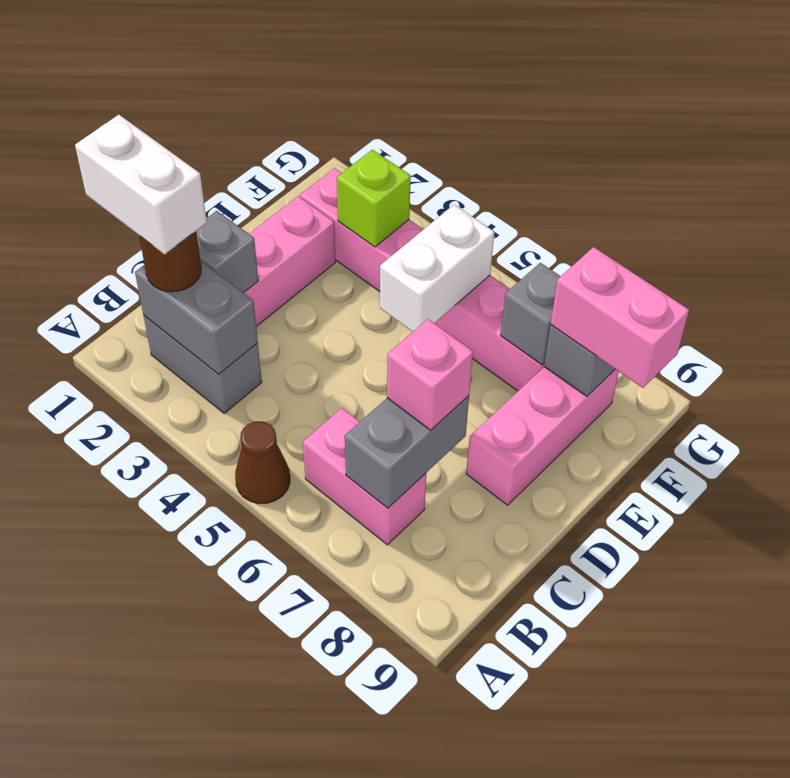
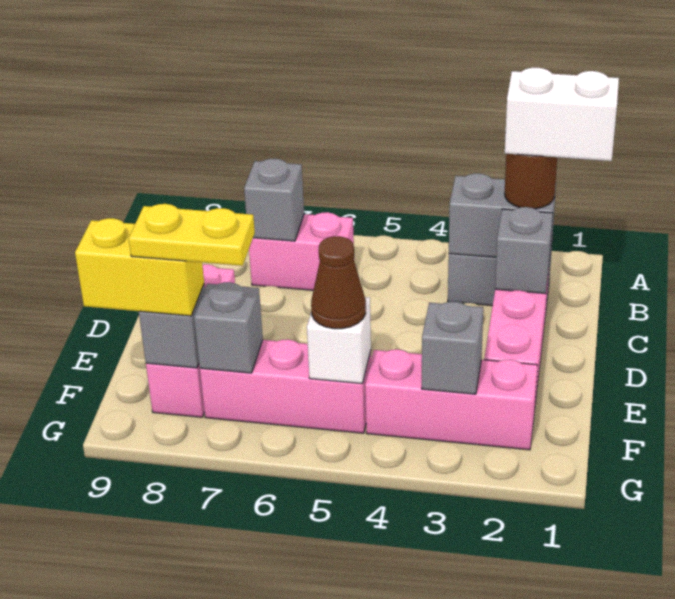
brown cone A5 level 1 -> brown cone F5 level 3
grey brick B7:C7 level 2 -> grey brick B7 level 2
pink brick C7 level 3 -> none
white brick E5:F5 level 2 -> white brick F5 level 2
lime brick F3 level 2 -> grey brick F3 level 2
none -> yellow plate F7:F8 level 4
pink brick F8:F9 level 3 -> yellow brick F8:F9 level 3

